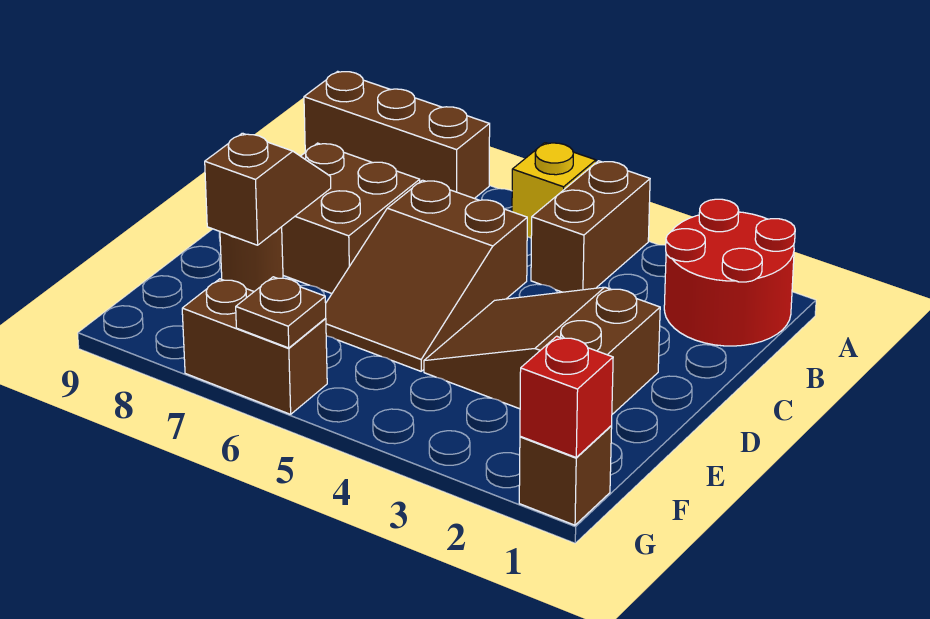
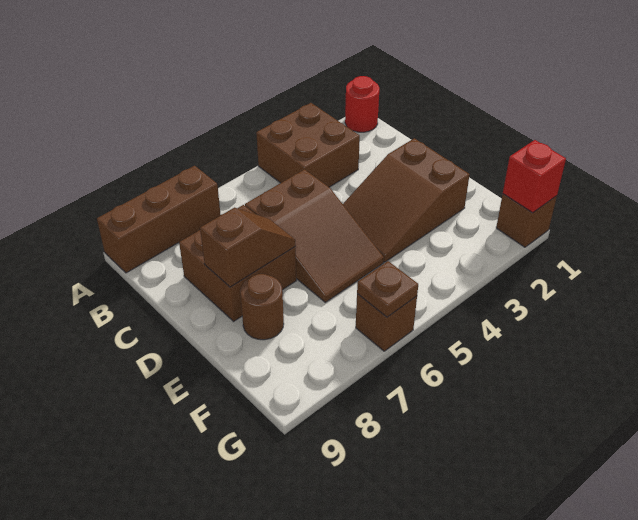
red round brick A1:B2 level 1 -> red round brick A1 level 1
brown brick A4:B4 level 1 -> brown brick A3:B4 level 1
yellow brick A5 level 1 -> none
brown slope D8:E8 level 2 top E -> brown slope D7:D8 level 2 top 8
brown brick G6:G7 level 1 -> brown brick G6 level 1

